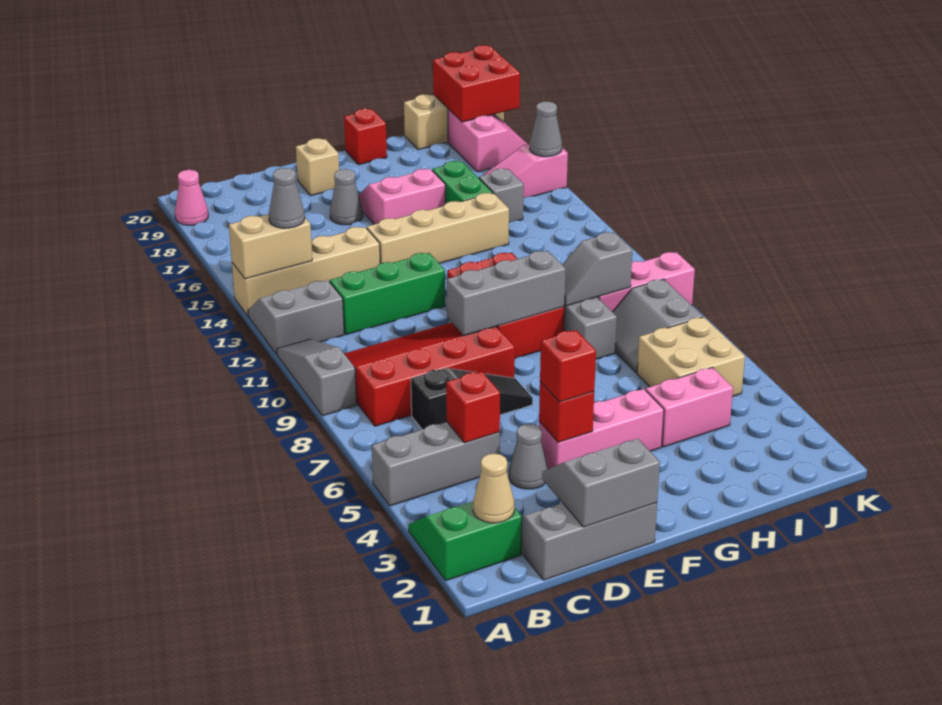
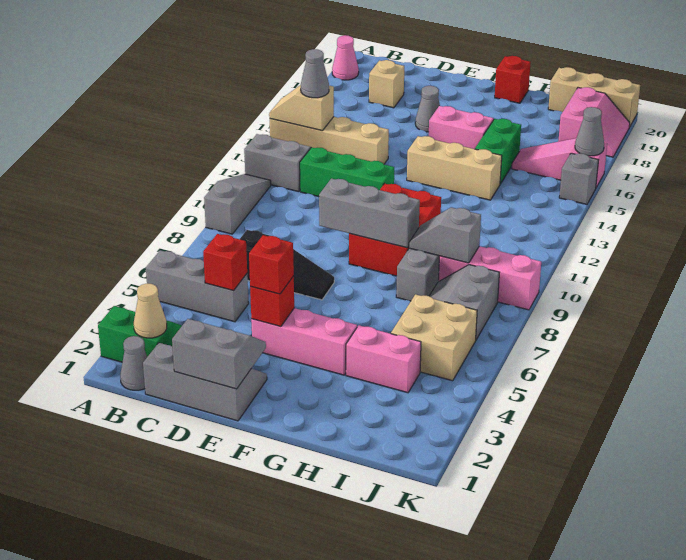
tan brick A14:B14 level 2 -> tan slope A14:B14 level 2 top B
red slope B8:E10 level 1 top 8 -> none
grey cone D4 level 1 -> grey cone B1 level 1
tan brick E14:H14 level 1 -> tan brick F14:H14 level 1
tan brick E19 level 1 -> tan brick C18 level 1
grey brick I15 level 1 -> grey brick K15 level 1
red brick J19:K20 level 2 -> none

